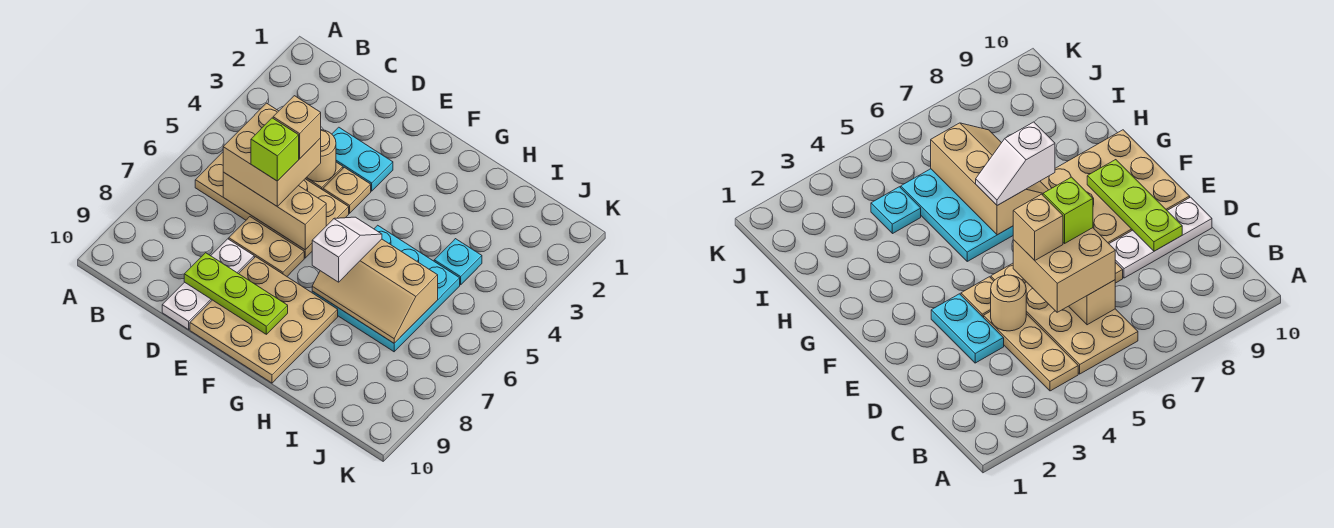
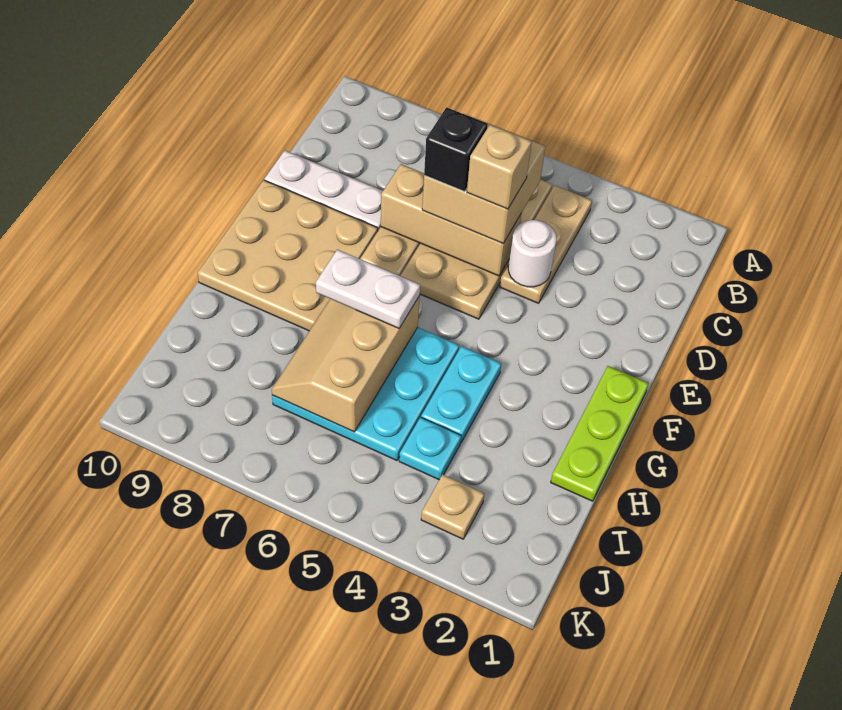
tan brick C6:E6 level 2 -> tan brick D5:D7 level 2
cyan plate D3:E3 level 1 -> cyan plate G4:H4 level 1
tan round brick D4 level 2 -> white round brick D4 level 2
lime brick D6 level 4 -> black brick D6 level 4
lime plate D9:F9 level 2 -> lime plate F1:H1 level 1
tan plate E4 level 1 -> tan plate J3 level 1
white slope G6:G7 level 3 top 7 -> white plate G6:G7 level 3

